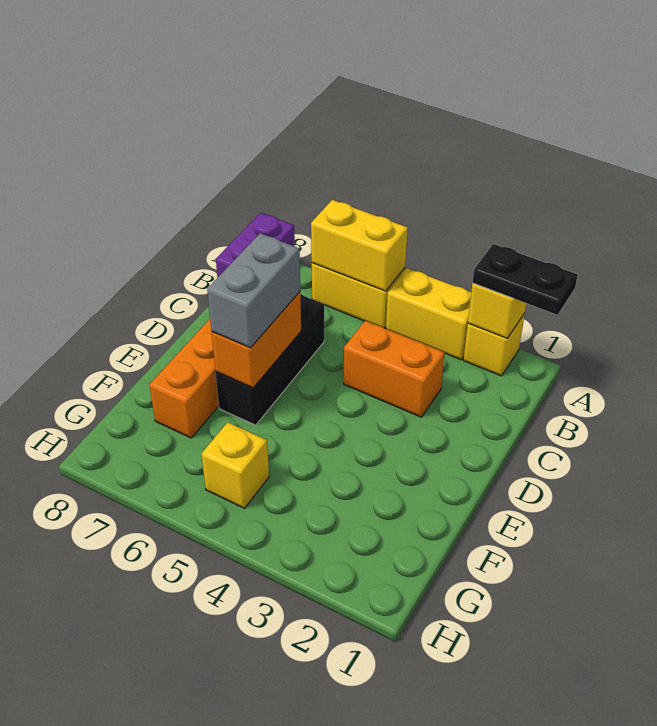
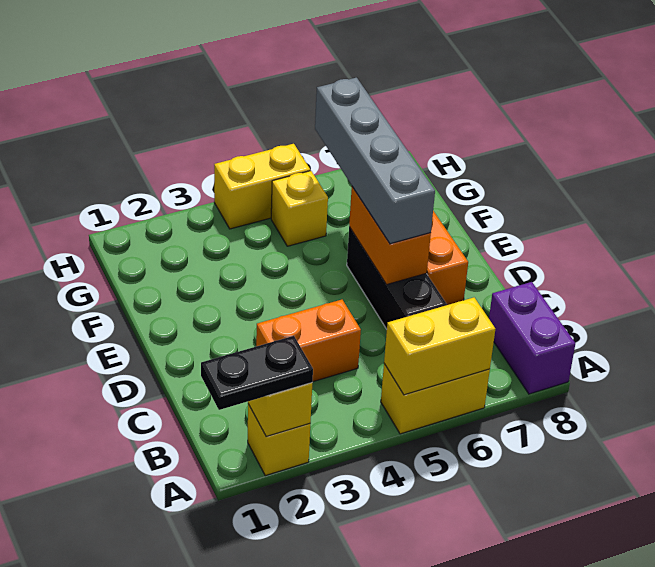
yellow brick A3:A4 level 1 -> yellow brick H4:H5 level 1
grey brick D6:E6 level 3 -> grey brick D6:G6 level 3

